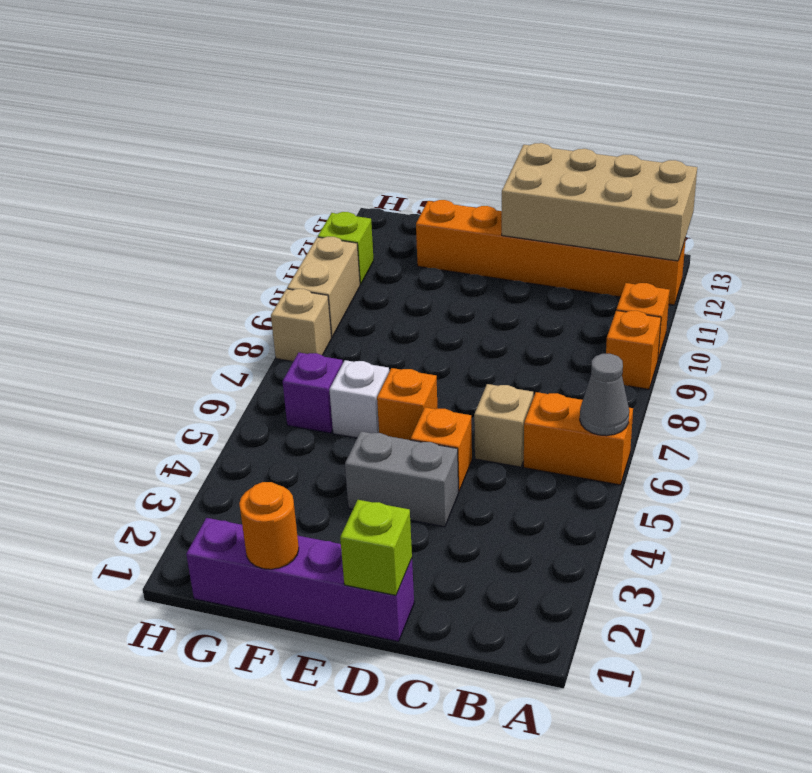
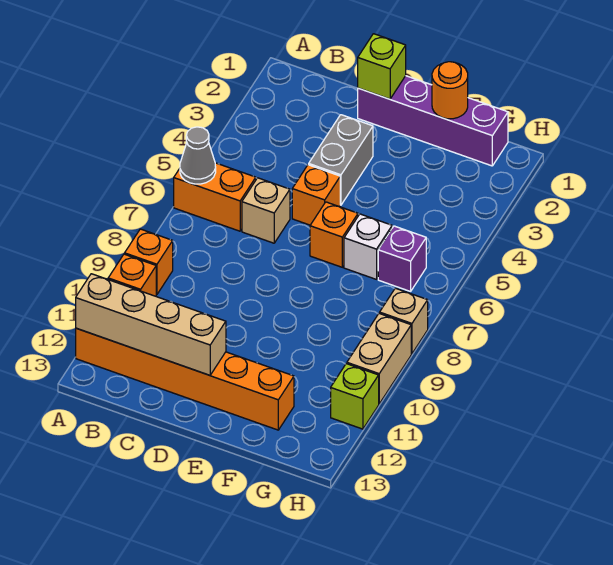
tan brick A12:D13 level 2 -> tan brick A12:D12 level 2
grey brick D4:E4 level 1 -> grey brick D3:D4 level 1

